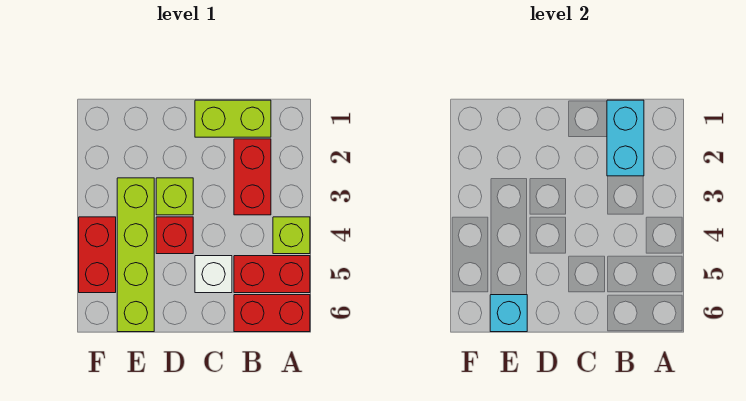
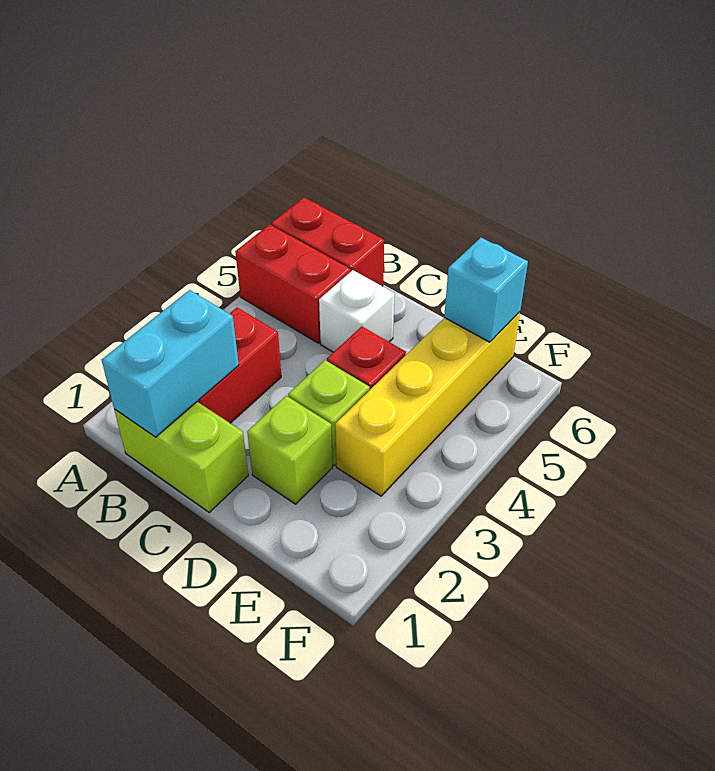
lime brick A4 level 1 -> lime brick D2 level 1
lime brick E3:E6 level 1 -> yellow brick E3:E6 level 1
red brick F4:F5 level 1 -> none

